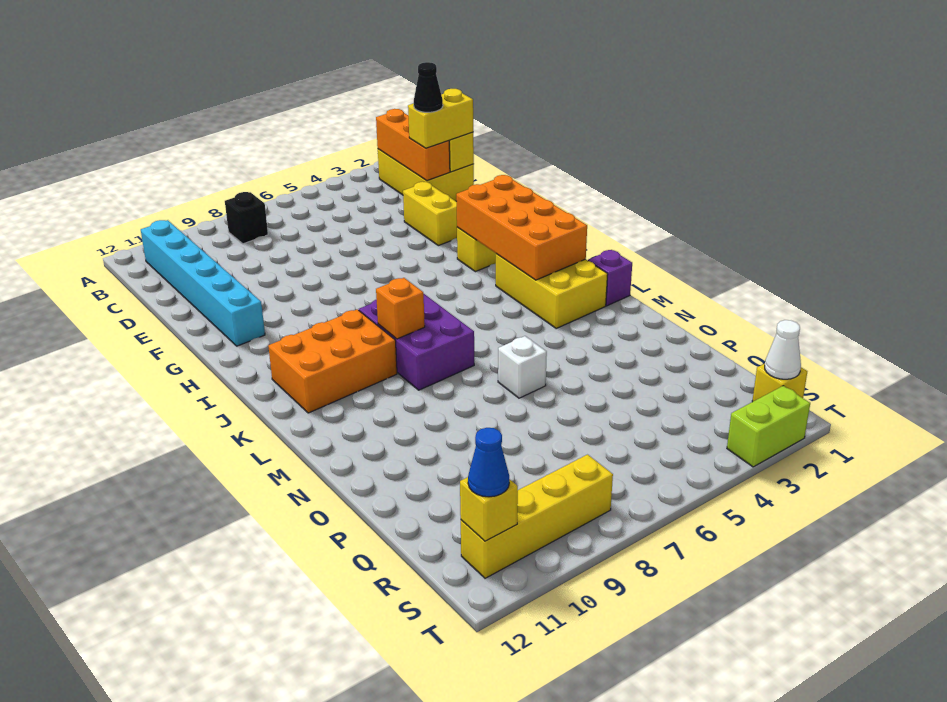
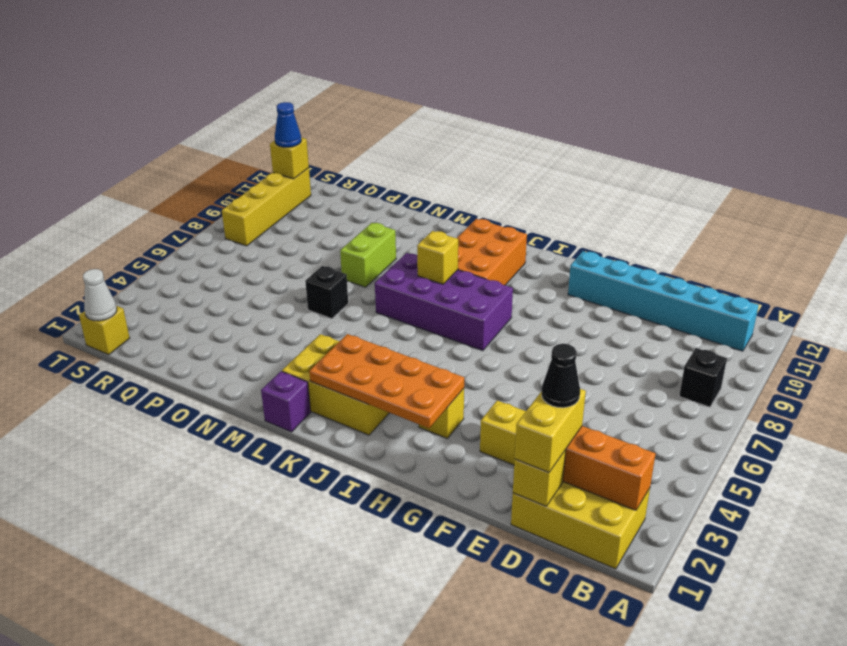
orange brick H2:K3 level 2 -> orange plate H2:K3 level 2
purple brick J7:L8 level 1 -> purple brick I7:L8 level 1
orange brick K8 level 2 -> yellow brick K8 level 2
white brick N6 level 1 -> black brick N6 level 1
lime brick T2:T3 level 1 -> lime brick N8:N9 level 1

